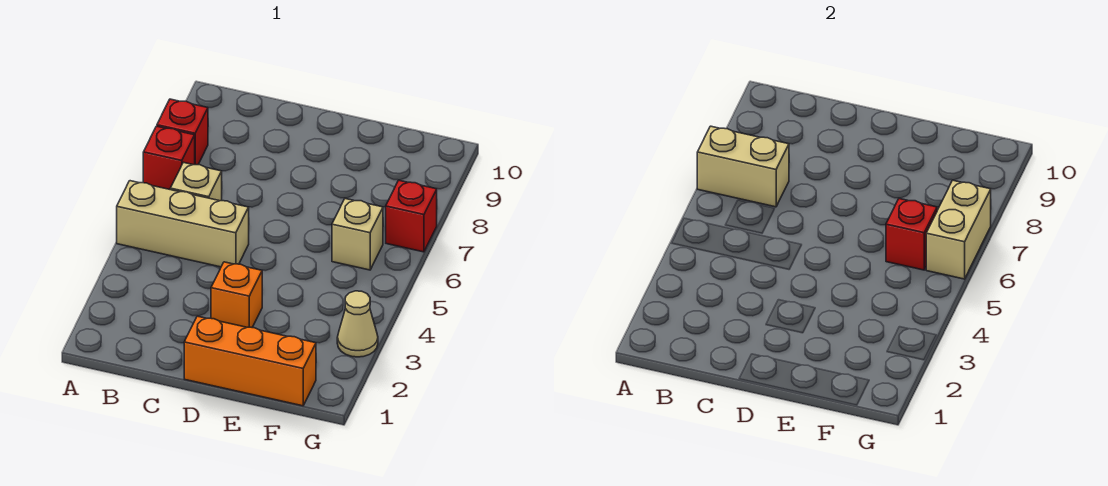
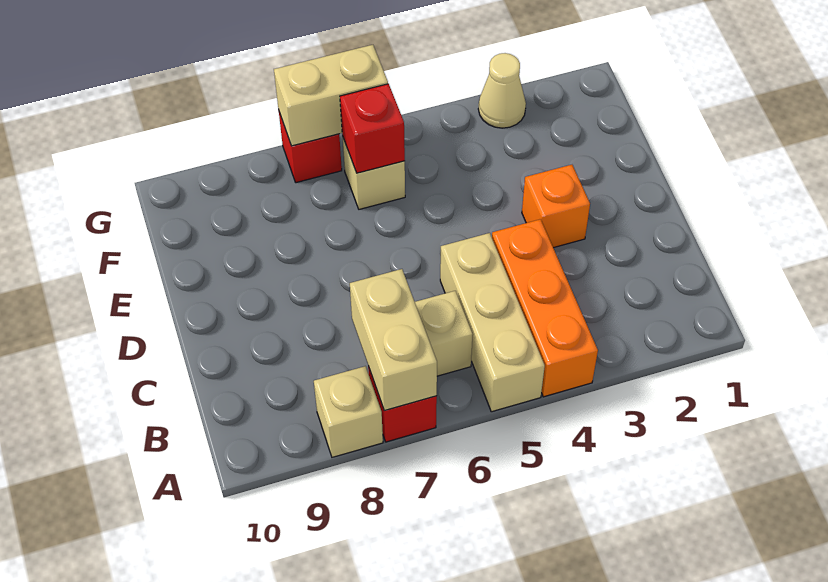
red brick A8 level 1 -> tan brick A8 level 1
orange brick D1:F1 level 1 -> orange brick A4:C4 level 1

